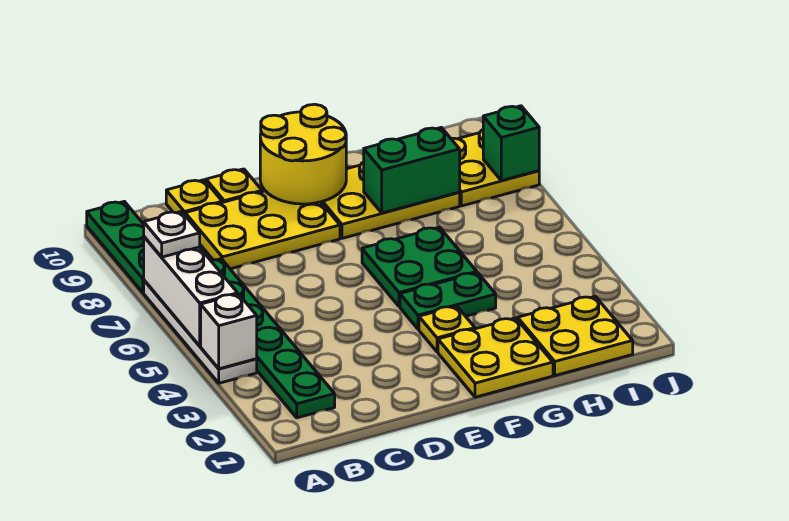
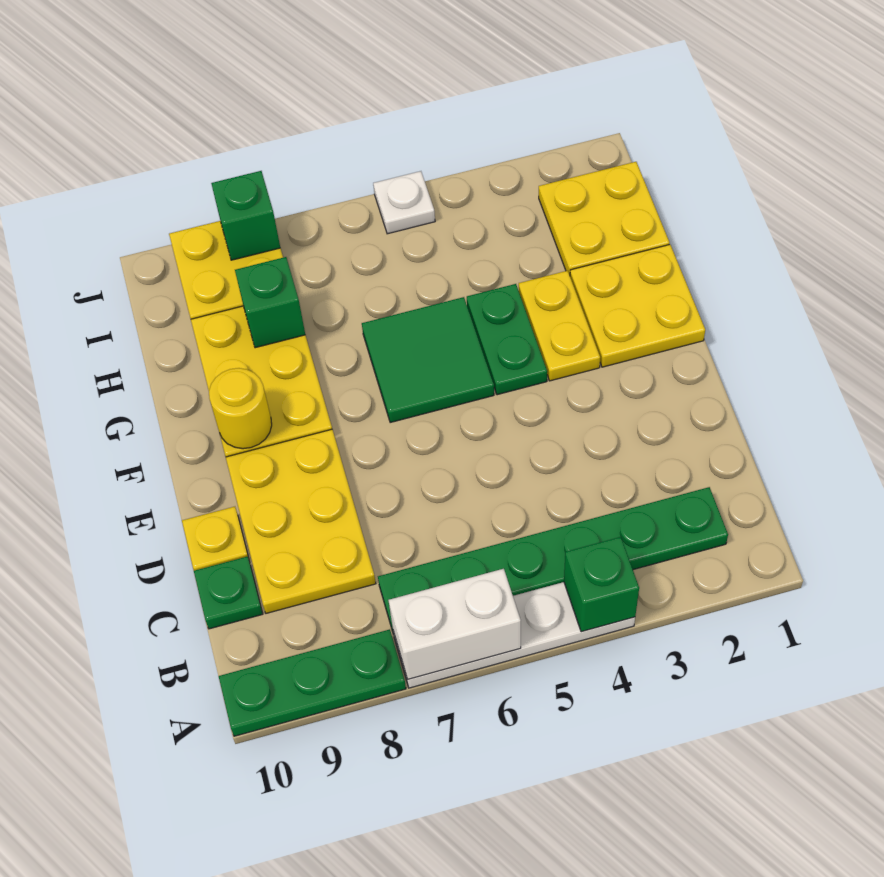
white brick A4 level 2 -> green brick A4 level 2
white brick A5:A7 level 2 -> white brick A6:A7 level 2
white plate A7 level 3 -> white plate J5 level 1
yellow plate C10 level 1 -> green plate C10 level 1
yellow round brick E9:F10 level 2 -> yellow round brick F9 level 2
yellow plate F3 level 1 -> yellow plate F3:G3 level 1
green plate F5:G6 level 1 -> green tile F5:G6 level 1
green brick G8:H8 level 2 -> green brick H8 level 2

